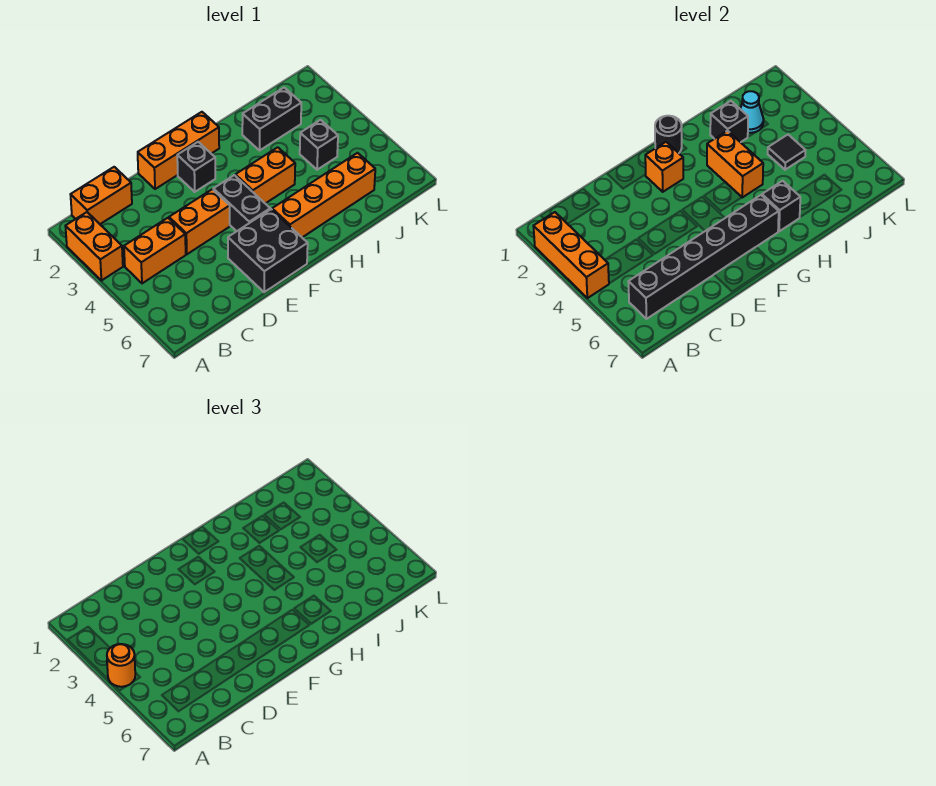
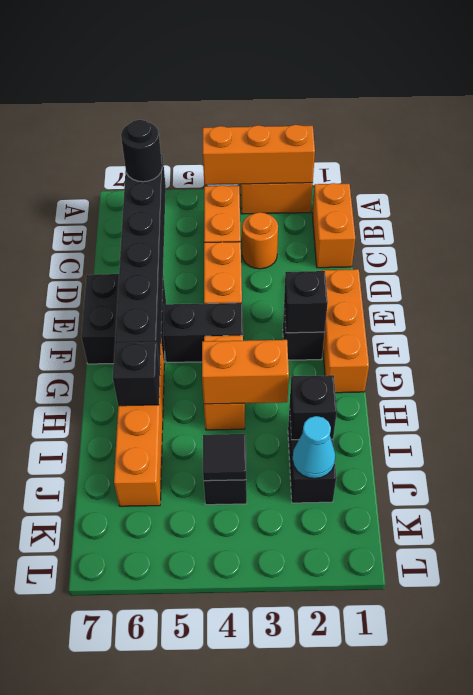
orange round brick A4 level 3 -> orange round brick C3 level 1
orange brick F2 level 2 -> black brick F2 level 2
black round brick G1 level 2 -> black round brick B6 level 3

